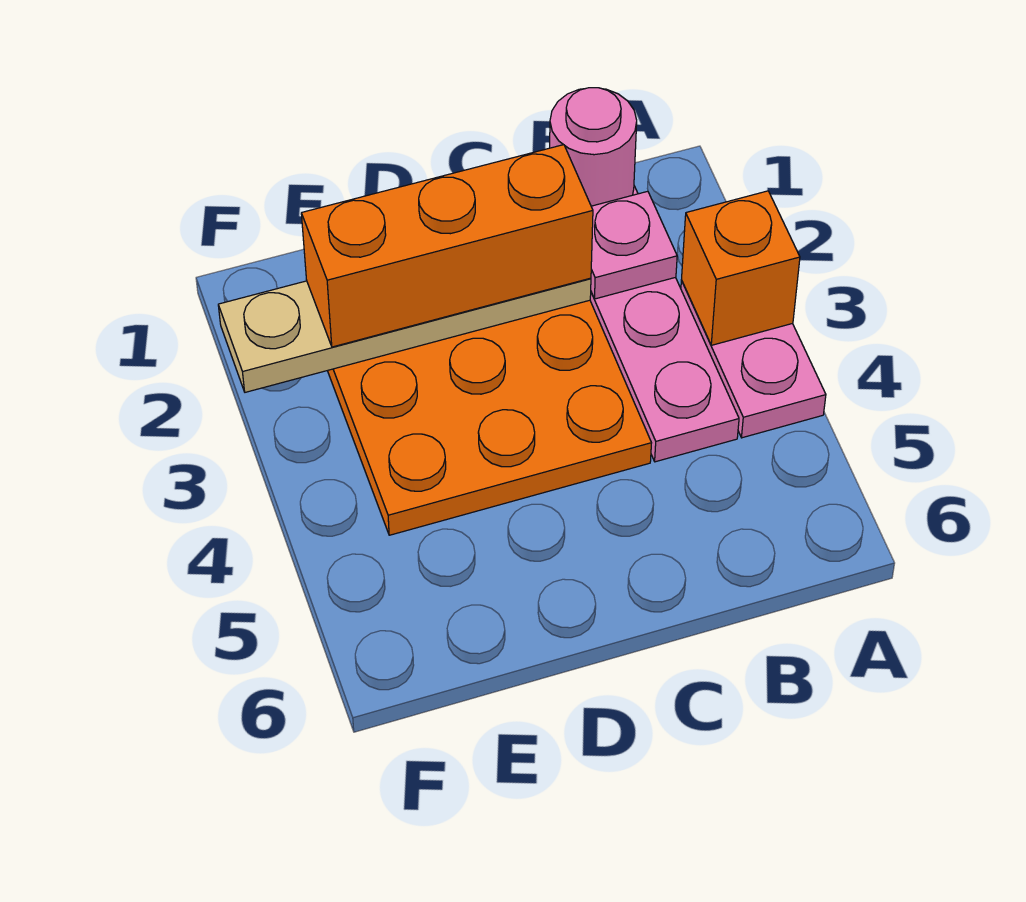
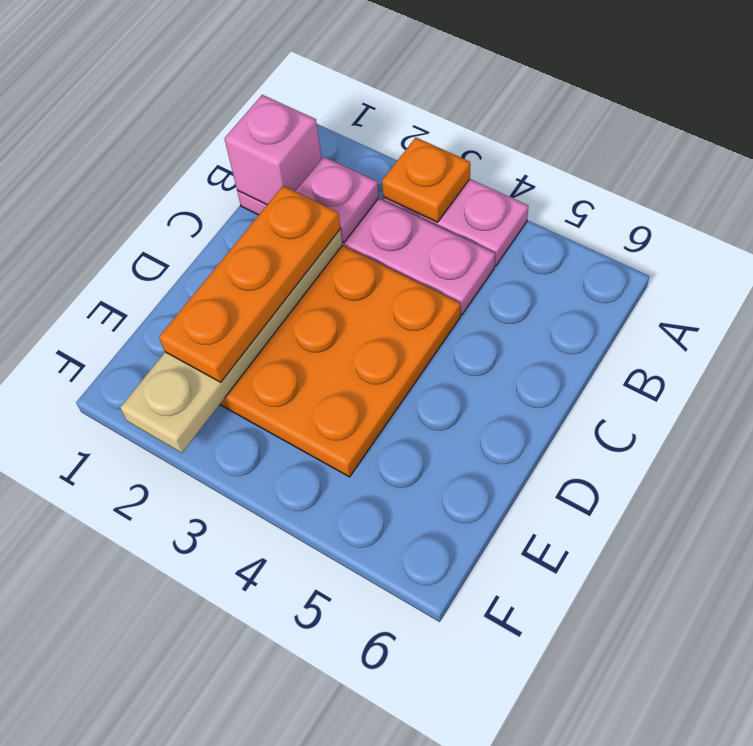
orange brick A3 level 2 -> orange plate A3 level 2
pink round brick B1 level 2 -> pink brick B1 level 2
orange brick C2:E2 level 3 -> orange plate C2:E2 level 3

